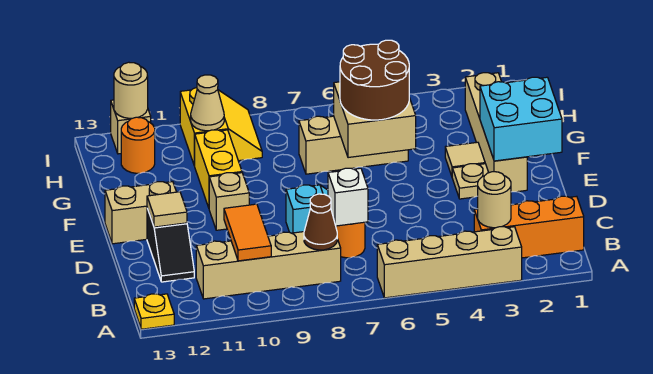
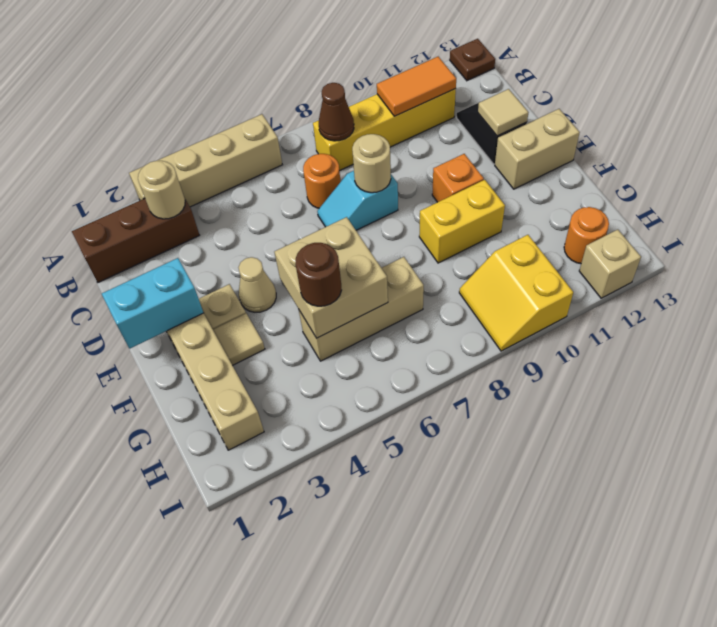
yellow plate A13 level 1 -> brown plate A13 level 1
orange brick B1:B3 level 1 -> brown brick B1:B3 level 1
tan brick B8:B11 level 1 -> yellow brick B8:B11 level 1
orange tile B10:C10 level 2 -> orange tile B10:B11 level 2
white brick C7 level 2 -> none
cyan brick E1:F2 level 2 -> cyan brick E1:E2 level 2
tan brick E10 level 1 -> orange brick E10 level 1
brown round brick F5:G6 level 3 -> brown round brick G5 level 3
yellow brick F10:G10 level 1 -> yellow brick F9:F10 level 1
tan cone H10 level 2 -> tan cone E4 level 1
tan round brick I12 level 2 -> tan round brick D8 level 2

